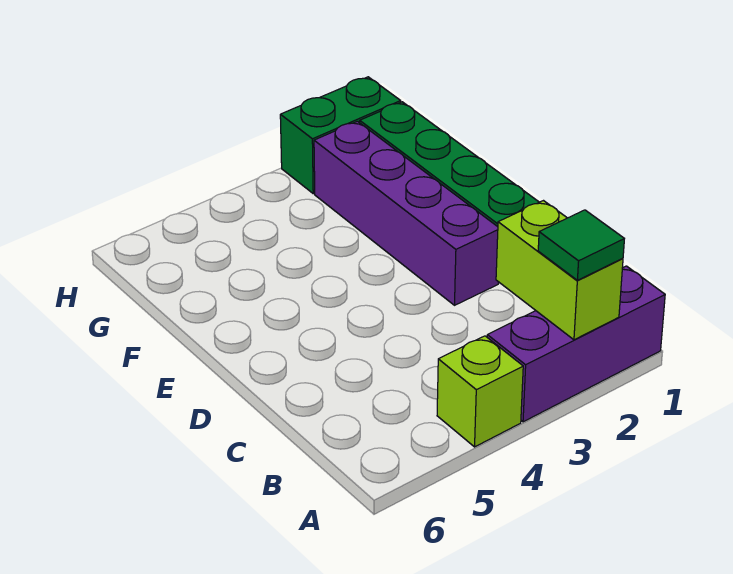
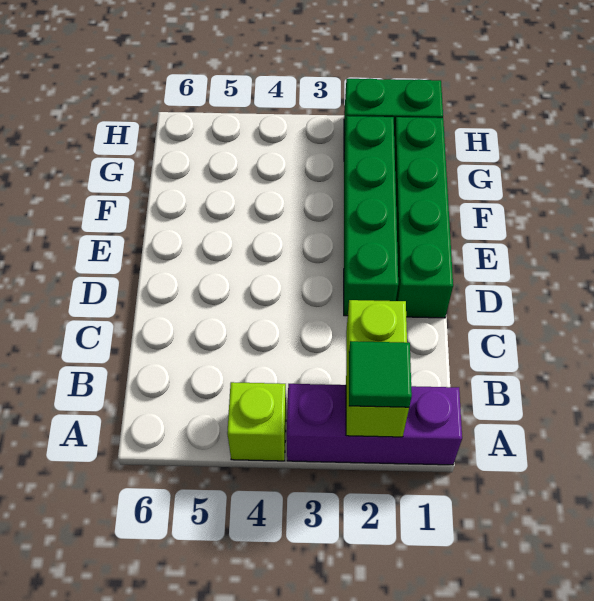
purple brick D2:G2 level 1 -> green brick D2:G2 level 1

